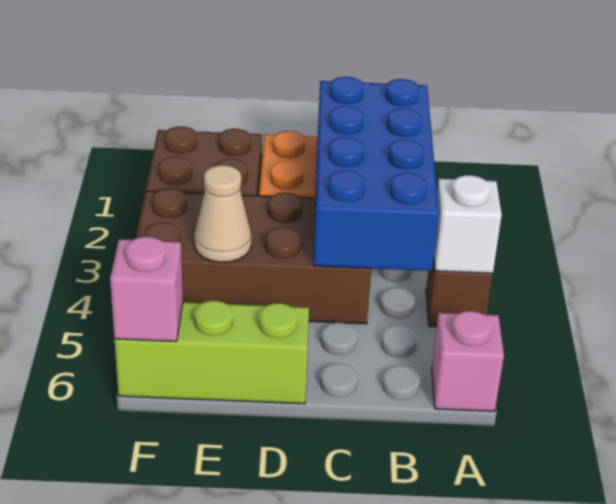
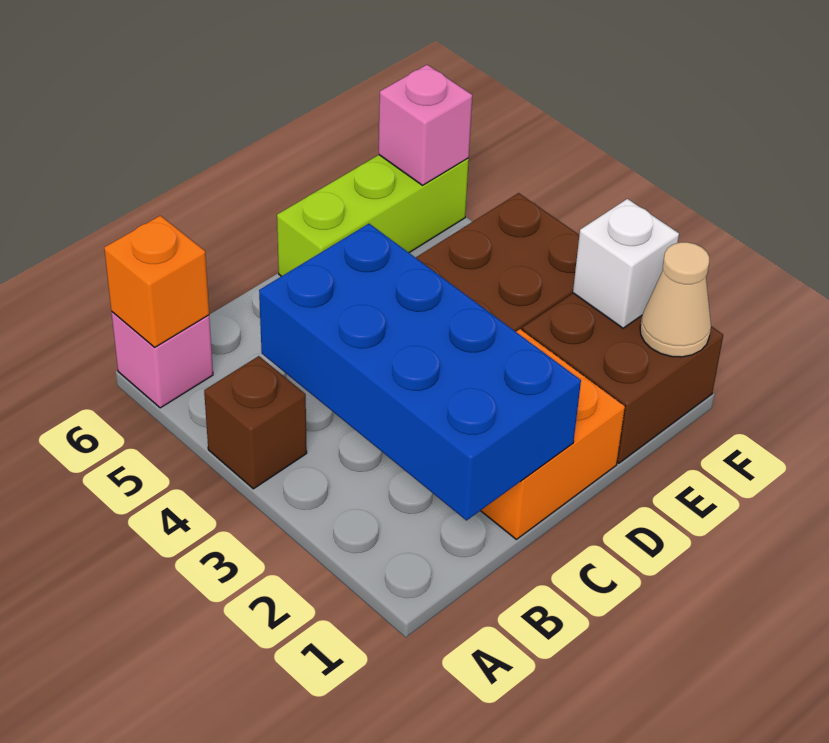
white brick A4 level 2 -> white brick F2 level 2
none -> orange brick A6 level 2
tan cone E4 level 2 -> tan cone F1 level 2

